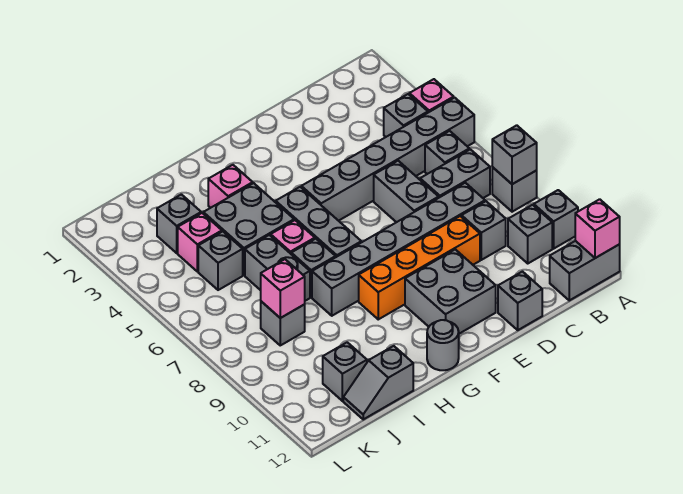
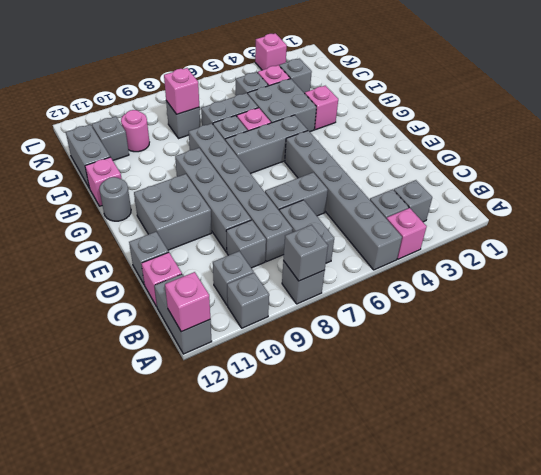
grey brick B6 level 1 -> grey brick B3 level 1
none -> pink brick C12 level 1
orange brick D9:G9 level 1 -> grey brick D9:G9 level 1
none -> pink brick H12 level 1
grey slope I12:J12 level 1 top I -> grey brick I12:J12 level 1
none -> pink round brick J10 level 1
none -> pink brick L3 level 1

